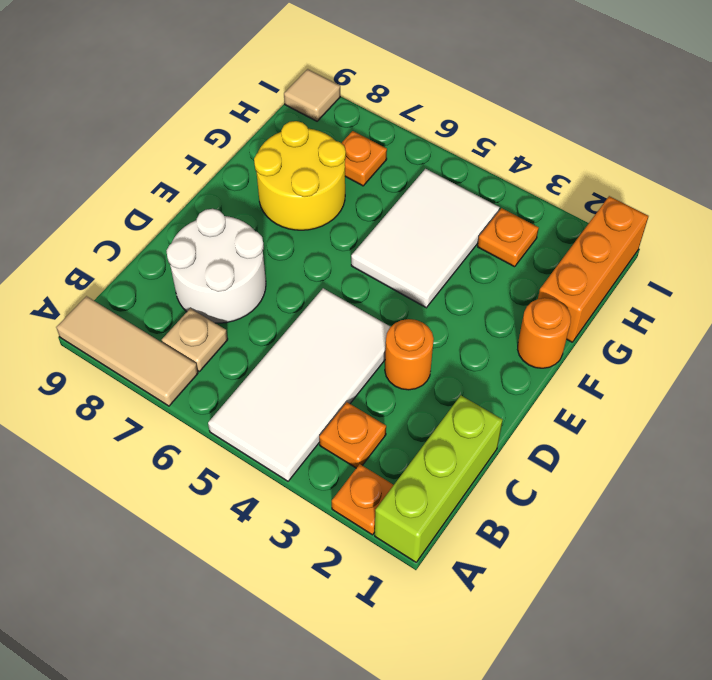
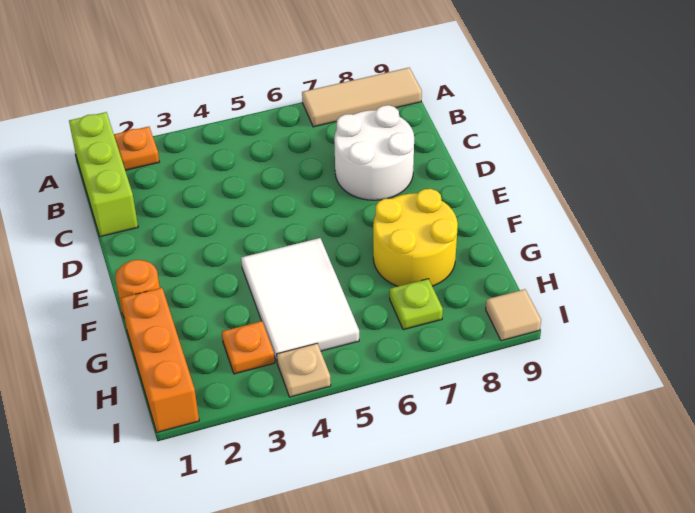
white tile A4:D5 level 1 -> none
orange plate B3 level 1 -> none
tan plate B7 level 1 -> tan plate I4 level 1
orange round brick D3 level 1 -> none
orange plate H7 level 1 -> lime plate H7 level 1

